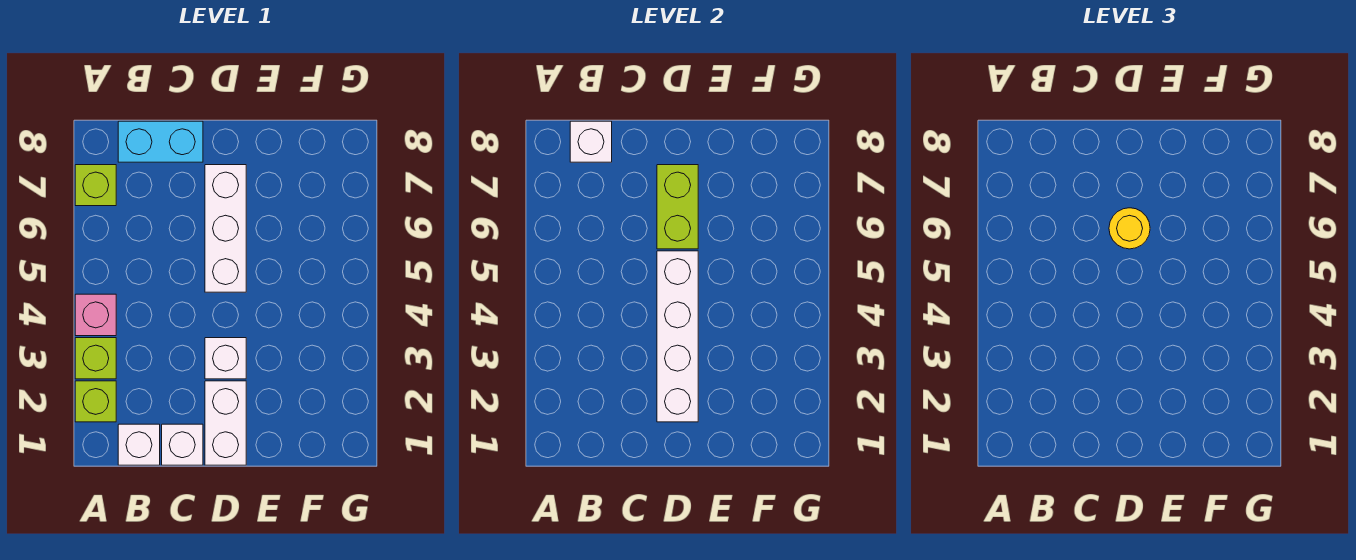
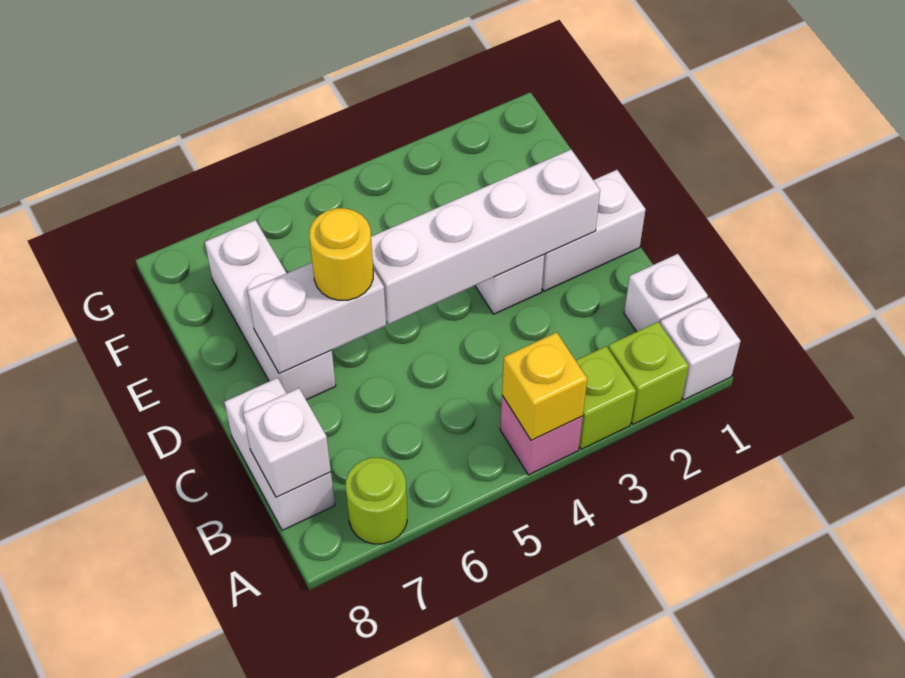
none -> yellow brick A4 level 2
lime brick A7 level 1 -> lime round brick A7 level 1
cyan brick B8:C8 level 1 -> white brick B8:C8 level 1
white brick C1 level 1 -> white brick A1 level 1
white brick D5:D7 level 1 -> white brick D7:F7 level 1
lime brick D6:D7 level 2 -> white brick D6:D7 level 2

